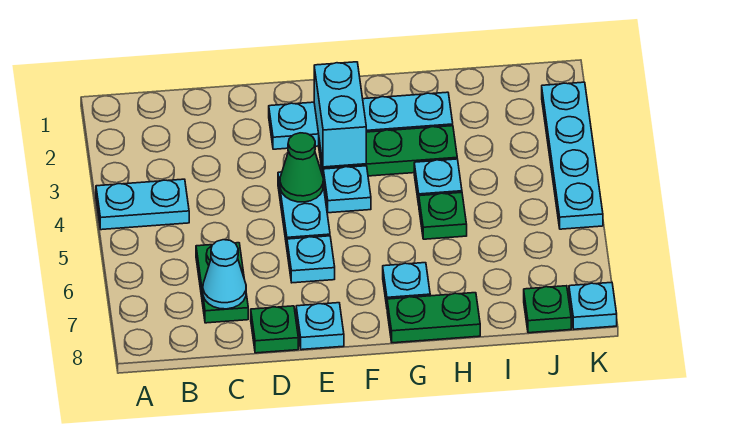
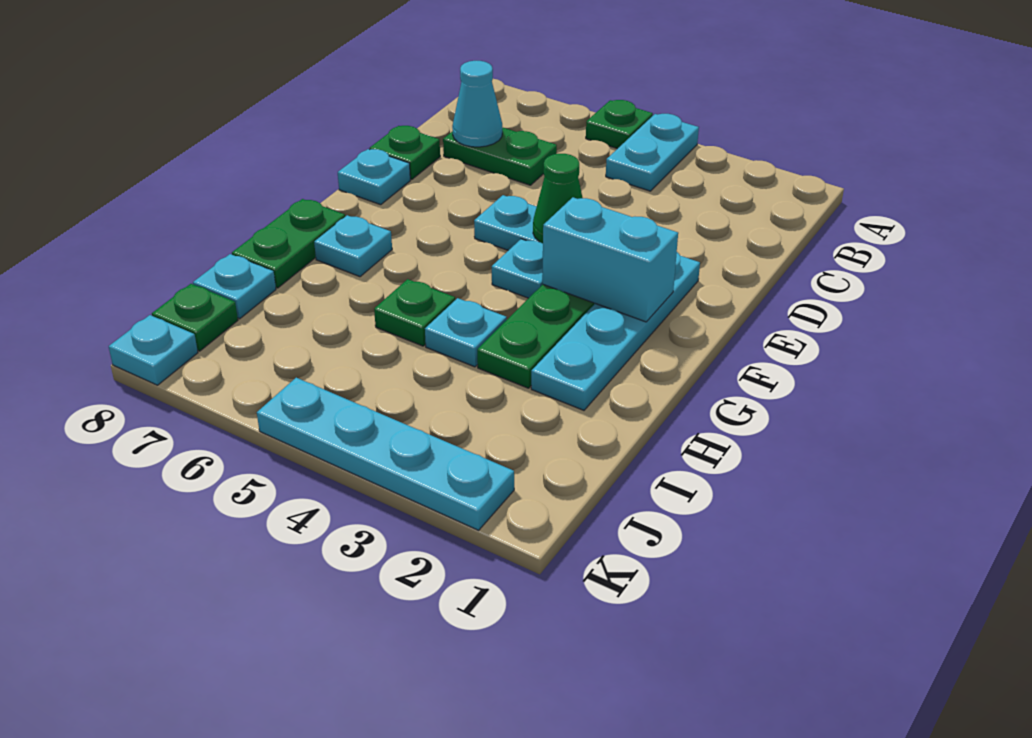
none -> green plate A5 level 1
cyan plate E6 level 1 -> cyan plate I8 level 1

